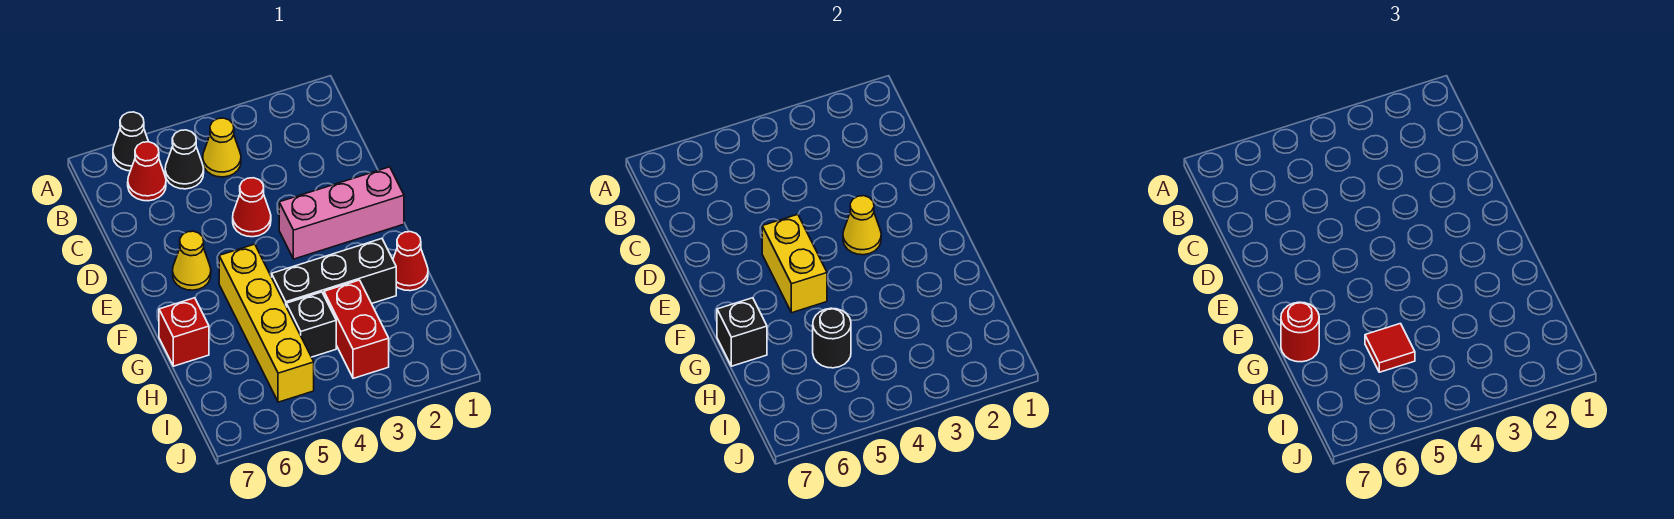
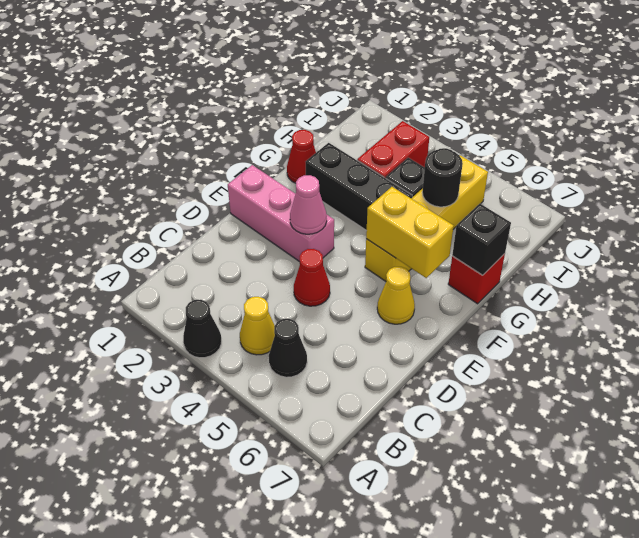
black cone A6 level 1 -> black cone A3 level 1
red cone B6 level 1 -> none
yellow cone E3 level 2 -> pink cone E3 level 2
yellow brick E5:F5 level 2 -> yellow brick F5:F6 level 2
red round brick G7 level 3 -> none
red tile H5 level 3 -> none

